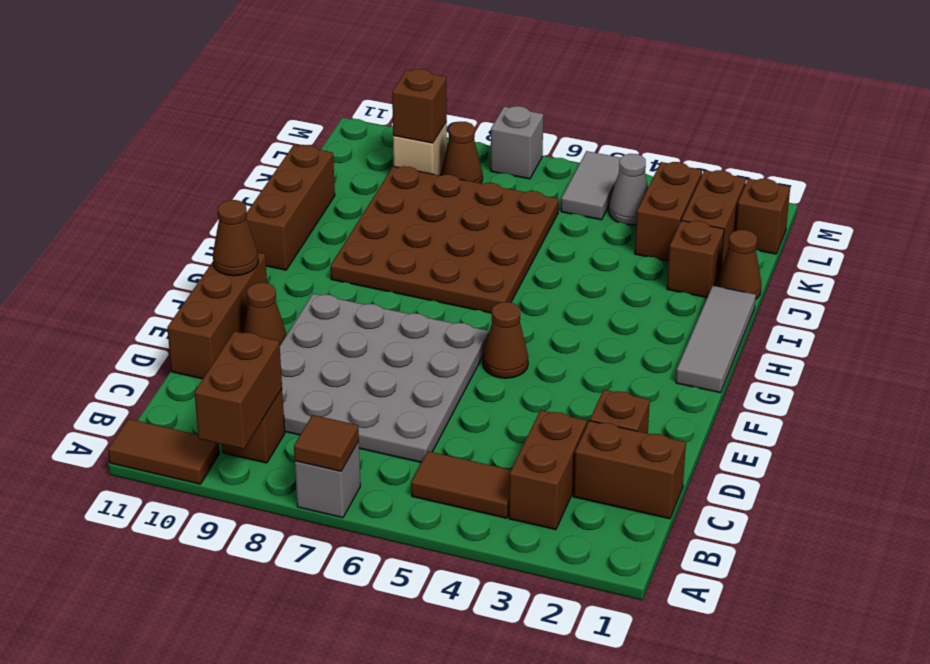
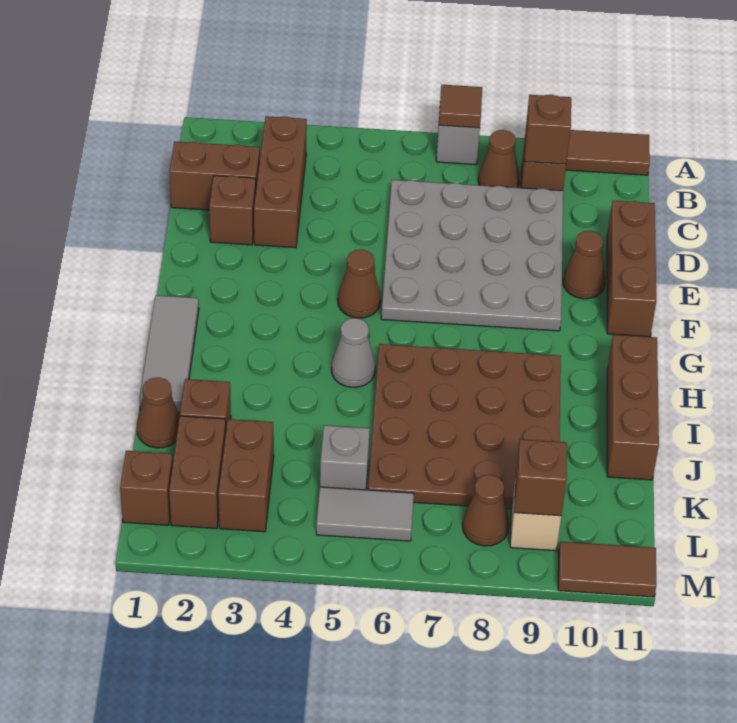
brown brick A9:B9 level 2 -> brown brick B9 level 2
brown brick B3:C3 level 1 -> brown brick B3:D3 level 1
brown tile B4:B5 level 1 -> brown tile M10:M11 level 1
brown cone F11 level 2 -> brown cone B8 level 1
grey cone L4 level 1 -> grey cone H5 level 1
grey tile L5:M5 level 1 -> grey tile L5:L6 level 1
grey brick M7 level 1 -> grey brick K5 level 1

